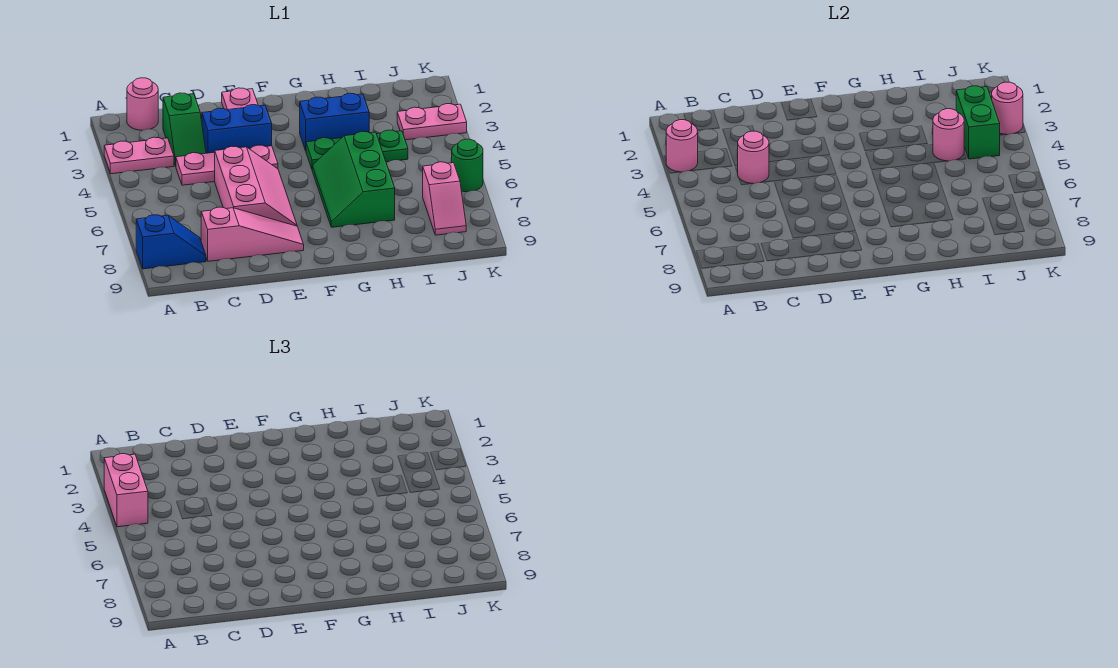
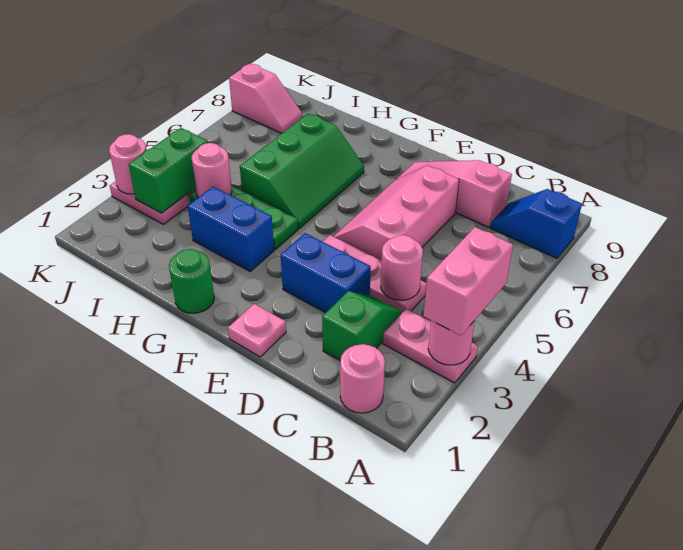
pink slope J7:J8 level 1 top 7 -> pink slope J8:K8 level 1 top K
green round brick K6 level 1 -> green round brick G1 level 1

